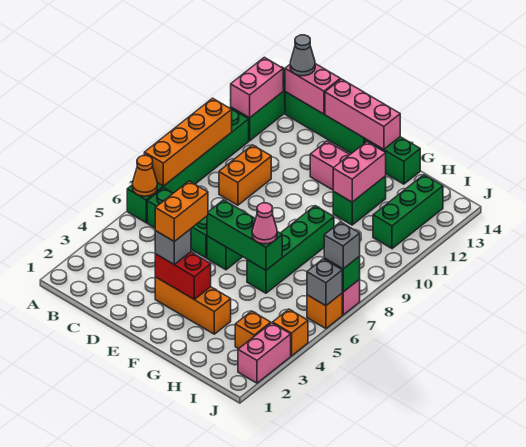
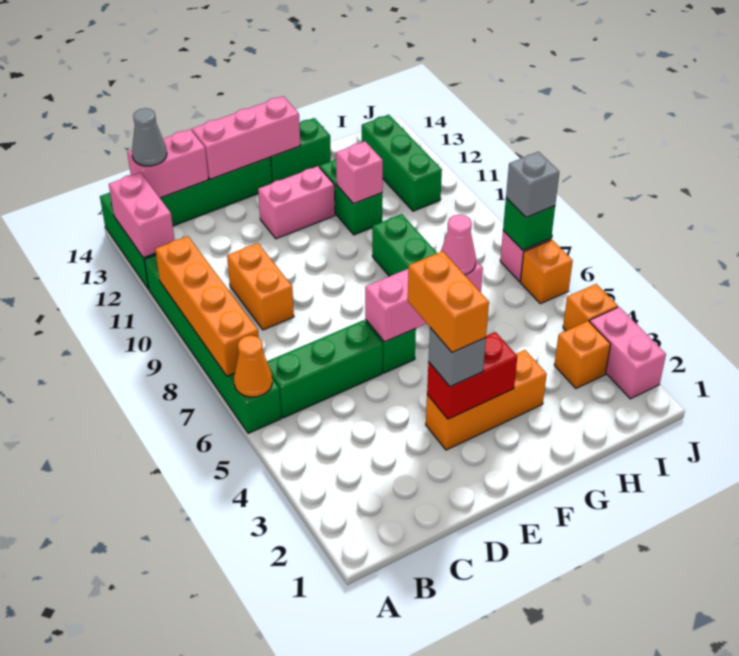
green brick E6:G6 level 2 -> pink brick E6:G6 level 2
pink brick G11:G12 level 2 -> pink brick G11 level 2
grey brick J6 level 2 -> none

